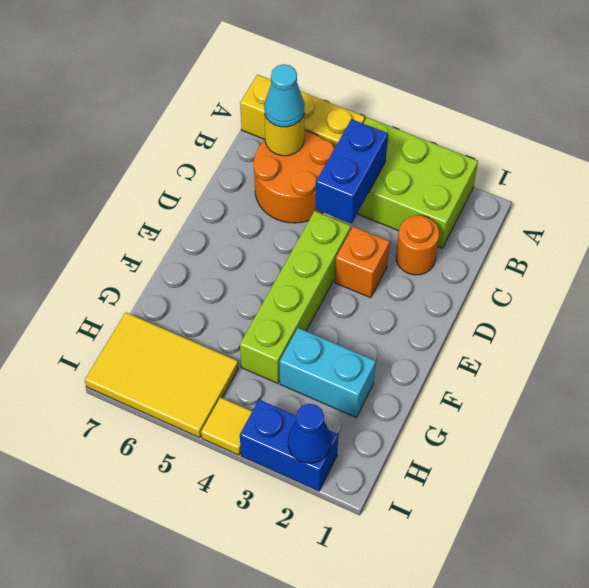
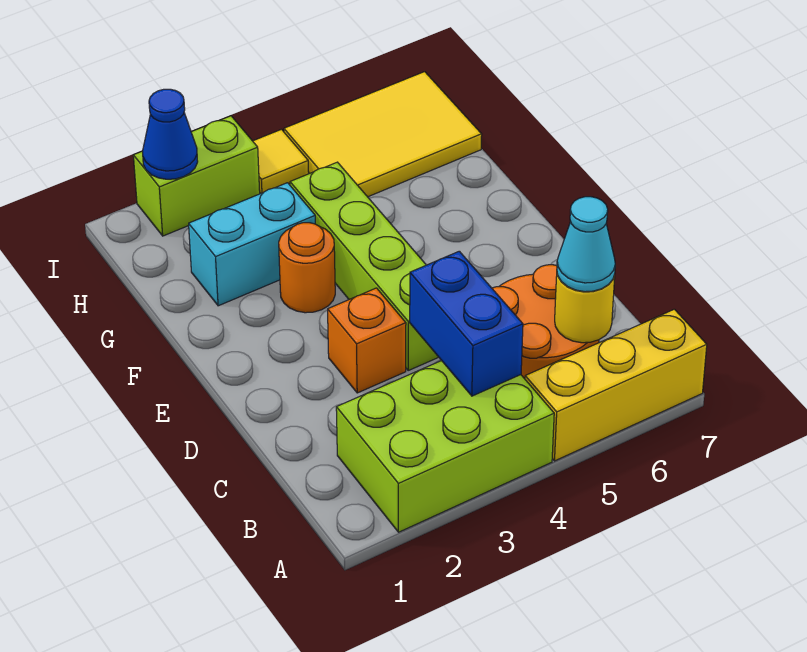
orange round brick C2 level 1 -> orange round brick F3 level 1
blue brick I2:I3 level 1 -> lime brick I2:I3 level 1

